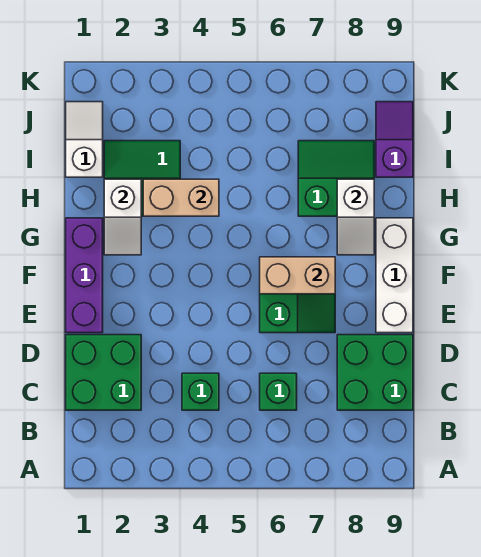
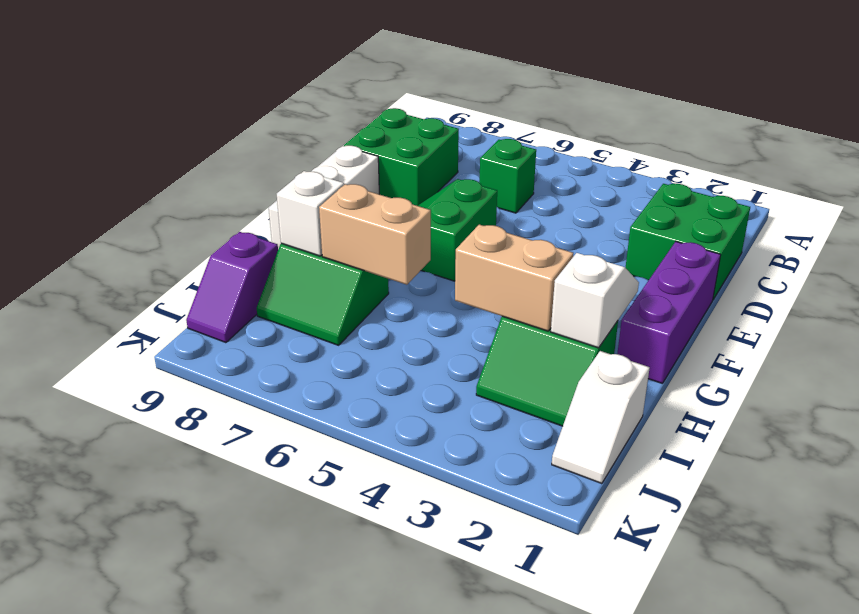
green brick C4 level 1 -> none
tan brick F6:F7 level 2 -> tan brick H6:H7 level 2

